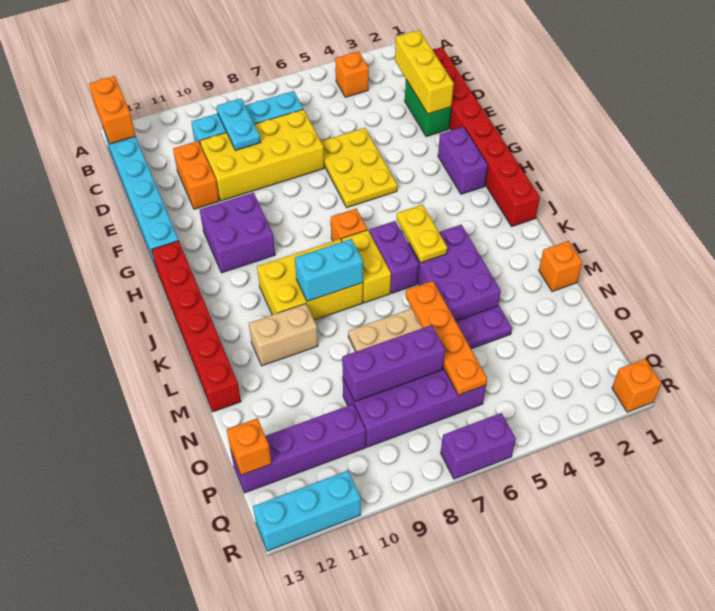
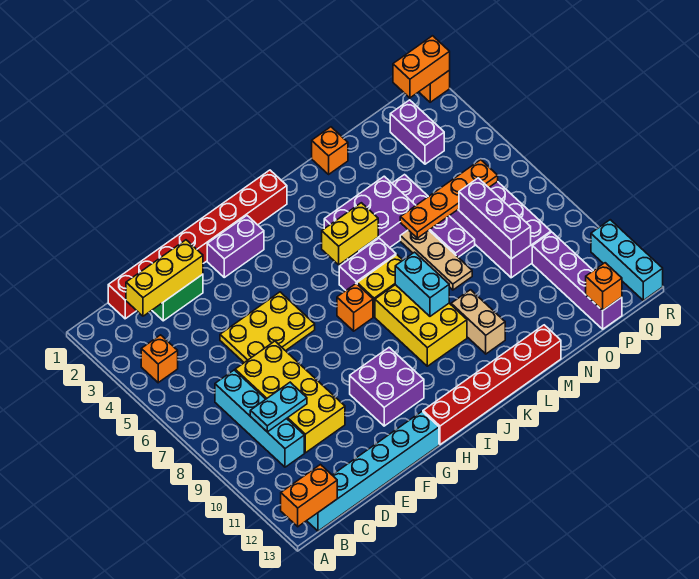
orange brick D11:E11 level 1 -> orange brick Q1:R1 level 2
yellow plate J5:K5 level 2 -> yellow brick J5:K5 level 2
purple brick R6:R7 level 1 -> purple brick P2:P3 level 1

